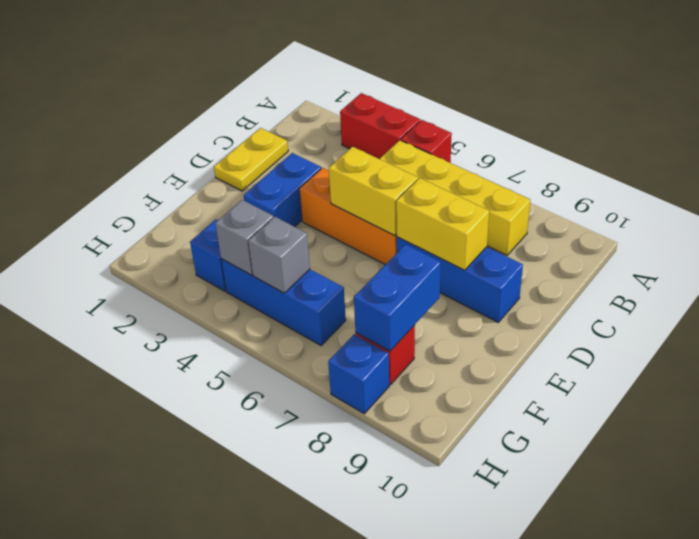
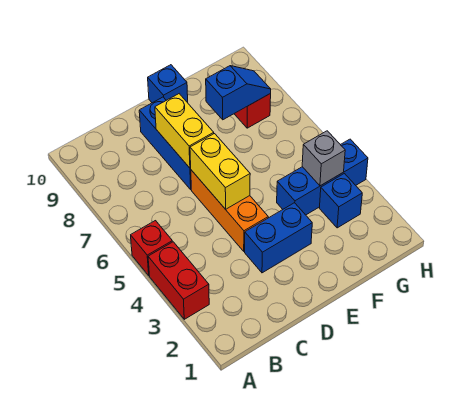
yellow brick B5:B8 level 1 -> none
yellow plate C1:D1 level 1 -> none
blue brick F8:G8 level 2 -> blue slope F8:G8 level 2 top F
blue brick G4:G6 level 1 -> blue brick F4:H4 level 1
grey brick G5 level 2 -> none
blue brick H8 level 1 -> blue brick E10 level 1

